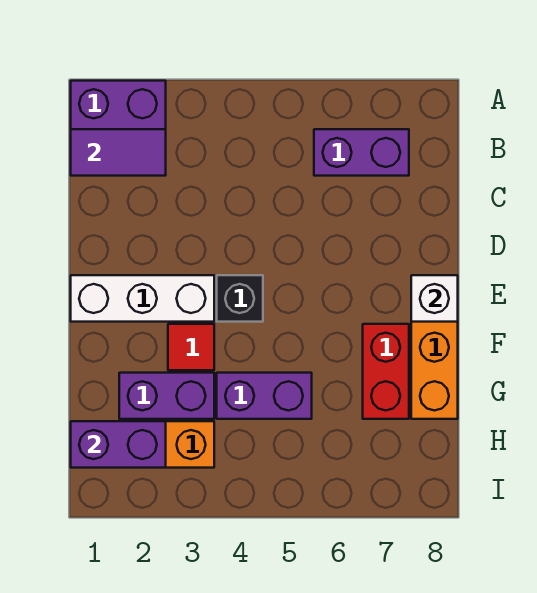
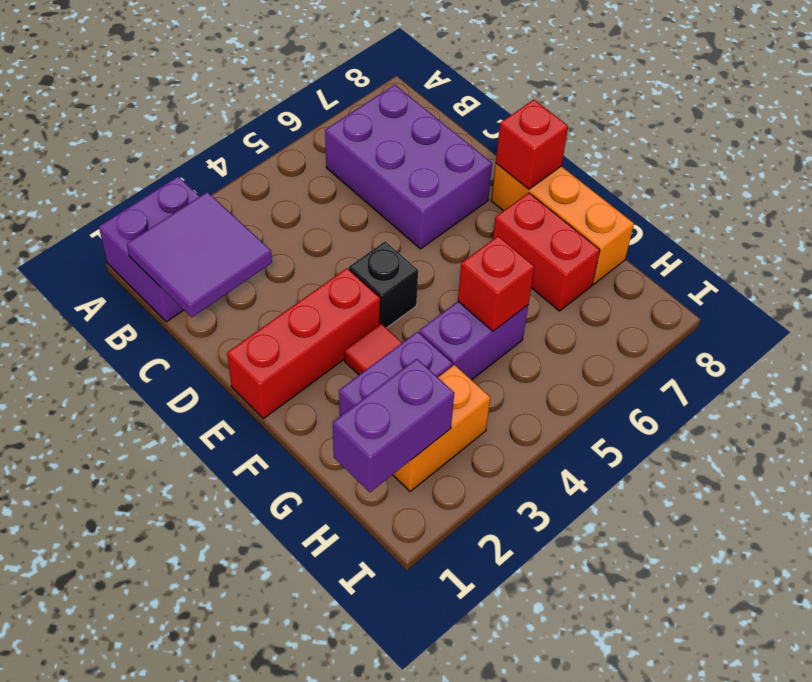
purple tile B1:B2 level 2 -> purple tile B1:C2 level 2
purple brick B6:B7 level 1 -> purple brick B6:D7 level 1
white brick E1:E3 level 1 -> red brick E1:E3 level 1
white brick E8 level 2 -> red brick E8 level 2
none -> red brick G5 level 2

